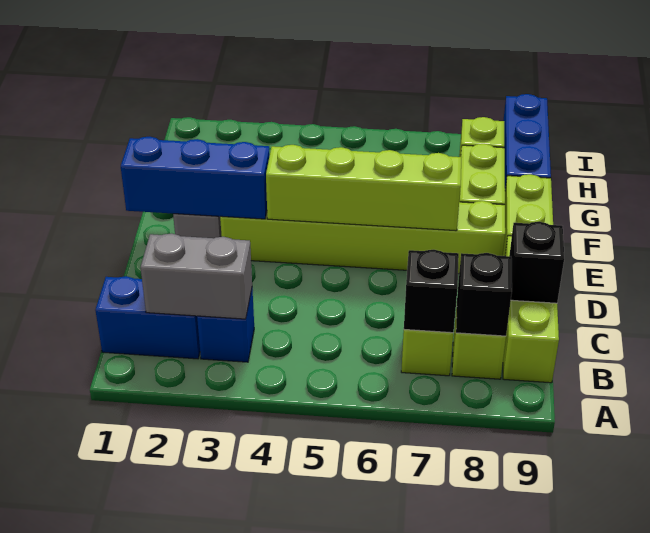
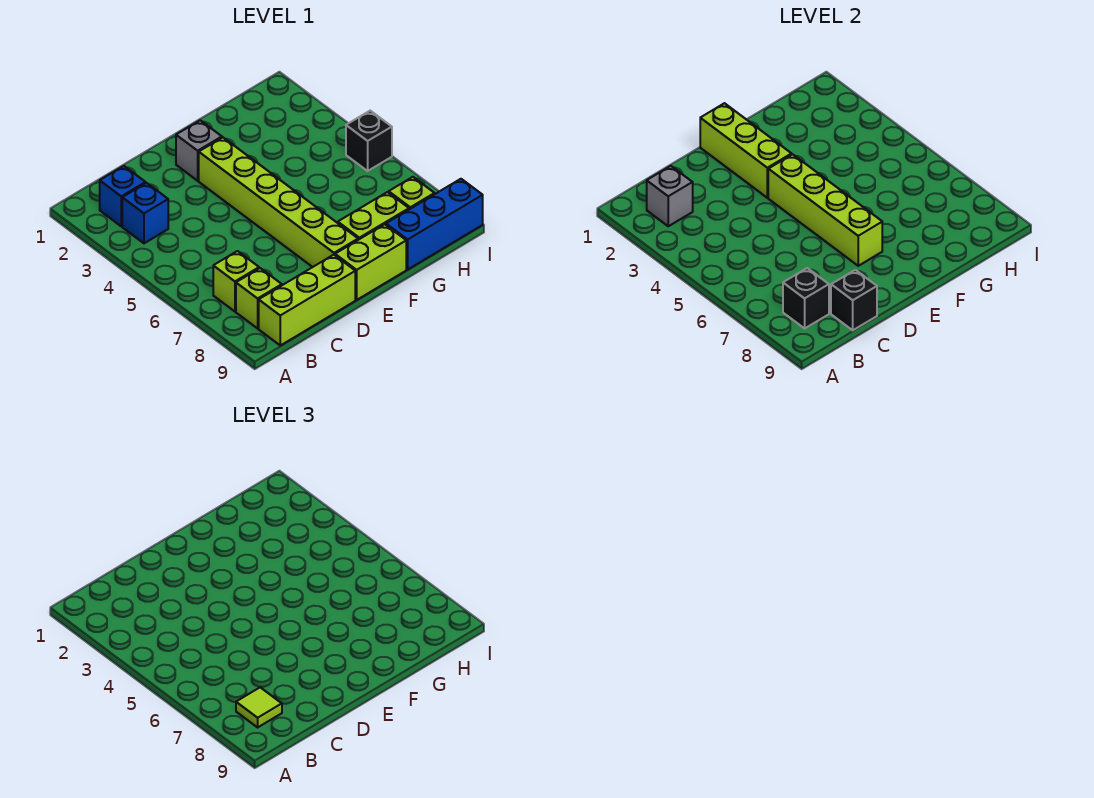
blue brick B1:B2 level 1 -> blue brick B2 level 1
grey brick B2:B3 level 2 -> grey brick B2 level 2
black brick B7 level 2 -> black brick I5 level 1
none -> lime tile B8 level 3
blue brick E1:E3 level 2 -> lime brick E1:E3 level 2

